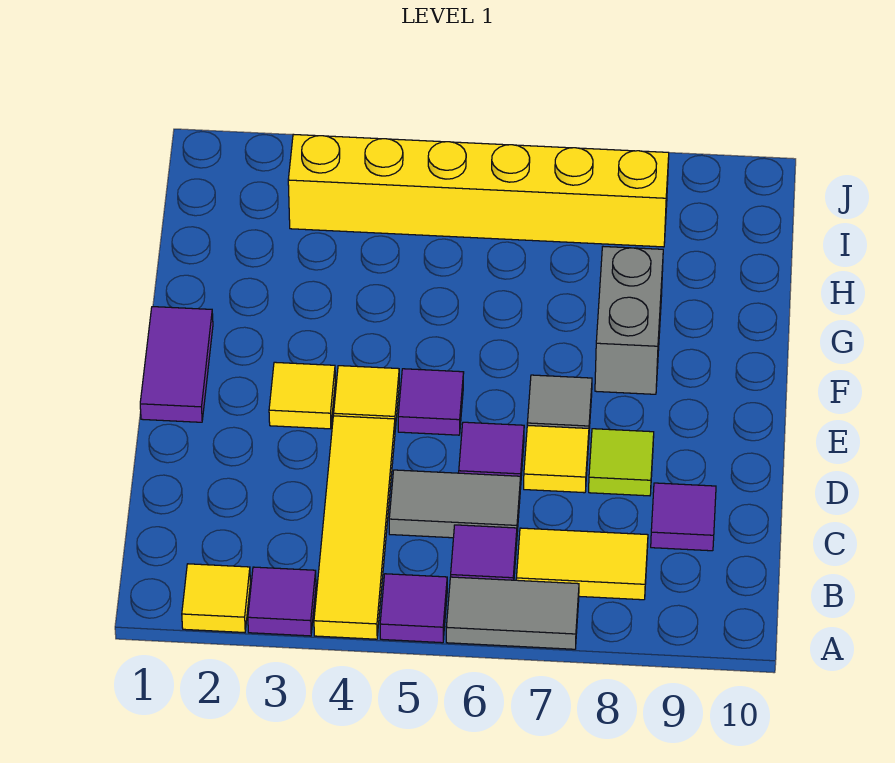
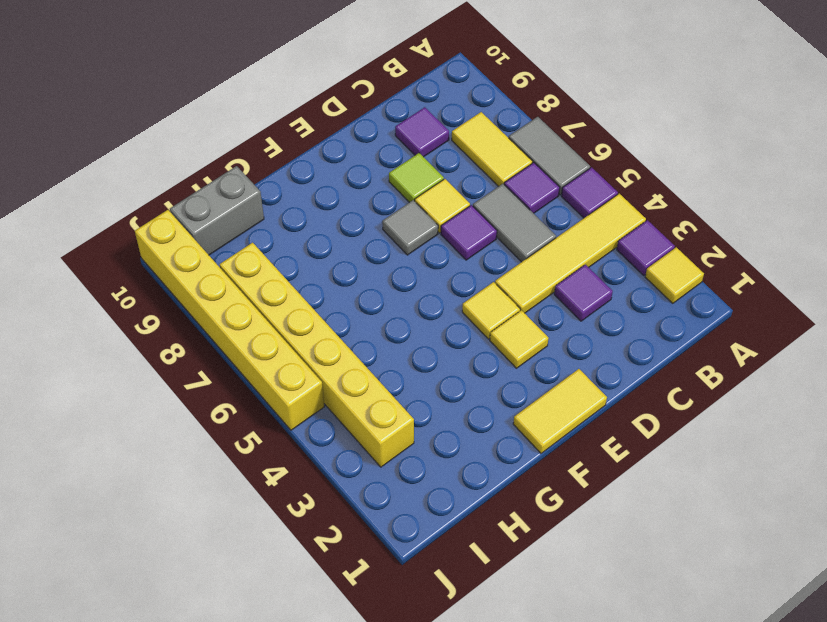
purple tile E1:F1 level 1 -> yellow tile E1:F1 level 1
purple tile E5 level 1 -> purple tile C3 level 1
grey brick F8:G8 level 1 -> grey brick H10:I10 level 1
none -> yellow brick J5:J10 level 1

